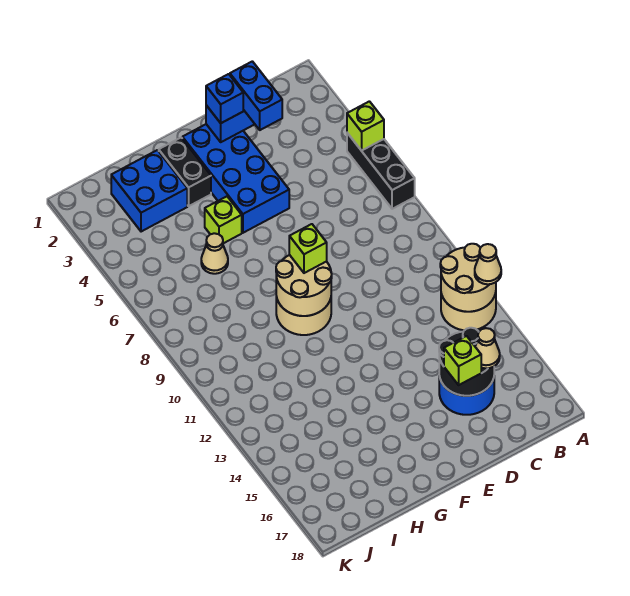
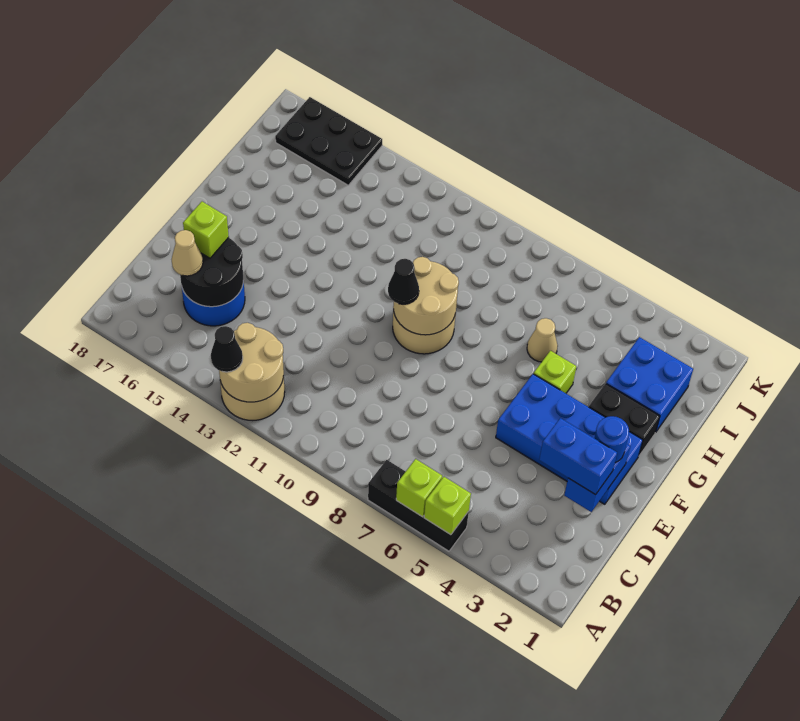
tan cone A13 level 3 -> black cone A13 level 3
blue brick E2 level 3 -> blue round brick E2 level 3
lime brick F9 level 3 -> lime brick A6 level 2
none -> black cone F10 level 3
none -> black plate J15:K17 level 1

